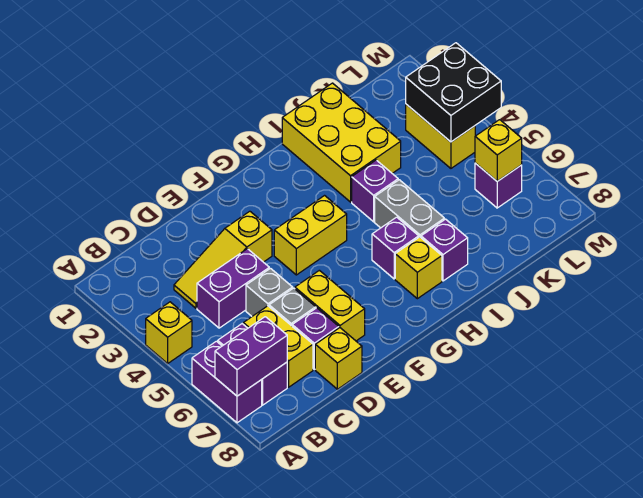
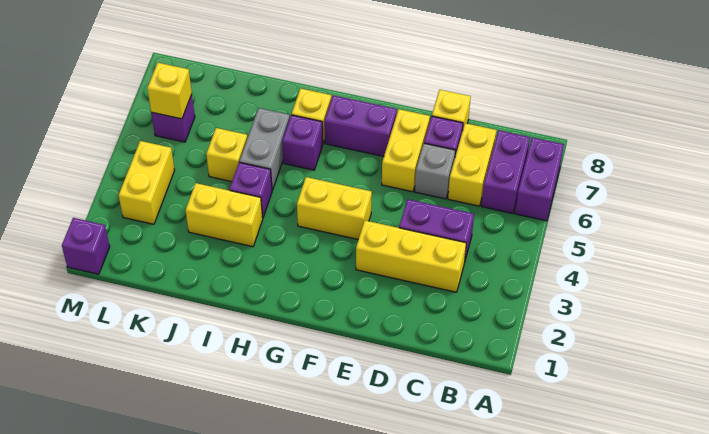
yellow brick A4 level 1 -> yellow brick J5 level 1
purple brick A7:B7 level 2 -> purple brick F7:G7 level 1
yellow slope C3:E3 level 1 top E -> yellow brick C3:E3 level 1
grey brick D5 level 1 -> none
yellow brick I1:J3 level 1 -> yellow brick I3:J3 level 1
purple brick I7 level 1 -> purple brick M1 level 1
black brick L3:M4 level 2 -> none

